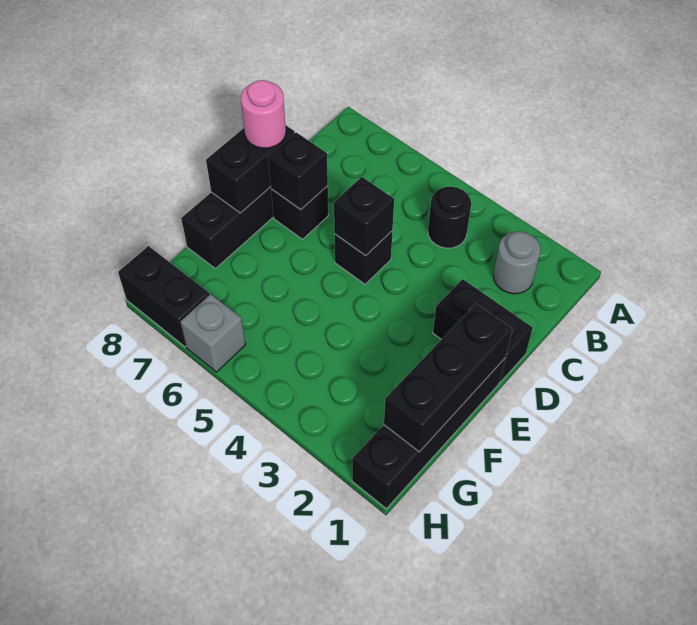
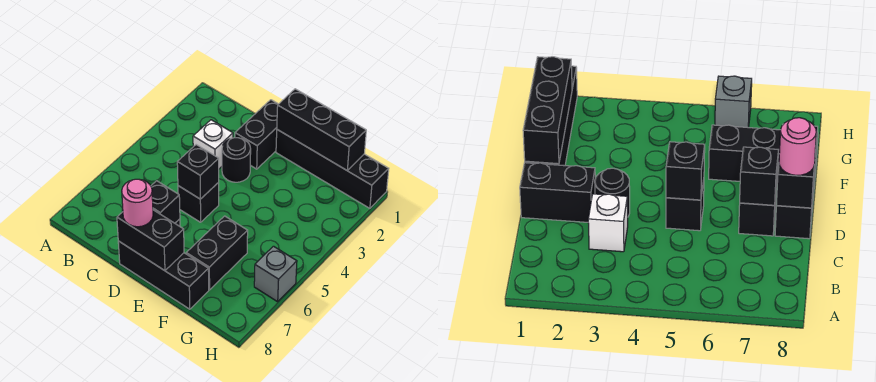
grey round brick B2 level 1 -> none
black round brick B4 level 1 -> black round brick D3 level 1
none -> white brick C3 level 1
black brick H7:H8 level 1 -> black brick F6:F7 level 1

